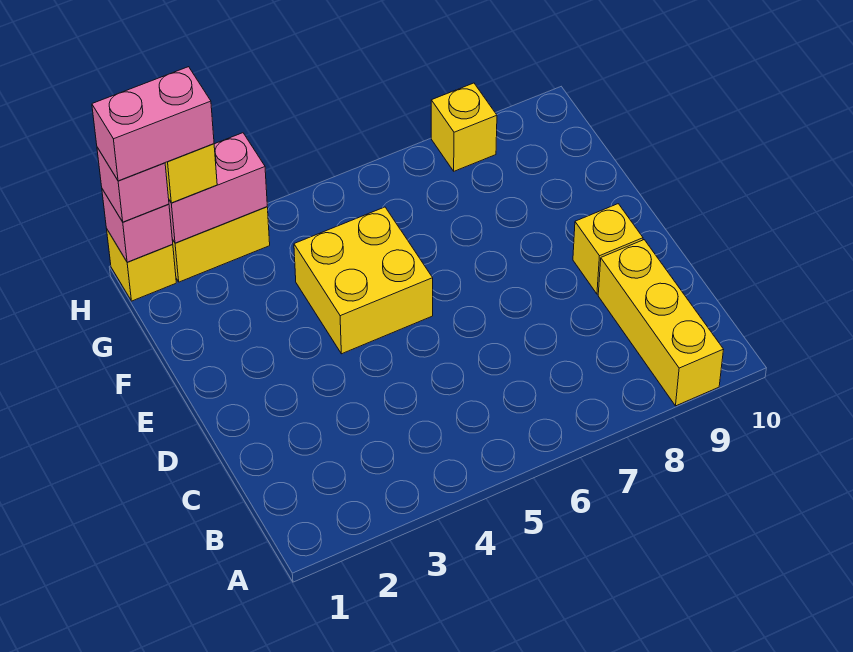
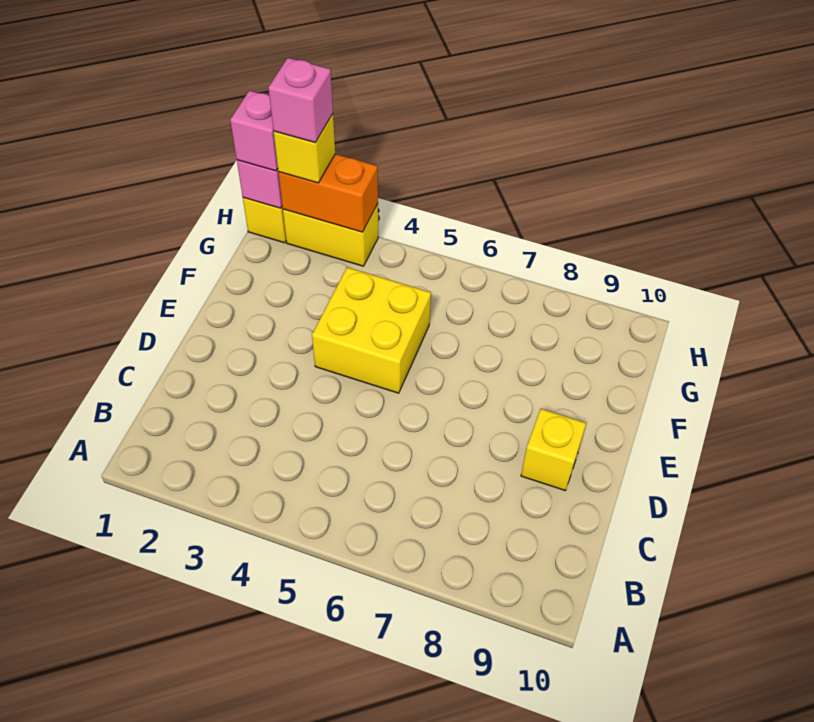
yellow brick A9:C9 level 1 -> none
pink brick H1:H2 level 4 -> pink brick H2 level 4
pink brick H2:H3 level 2 -> orange brick H2:H3 level 2
yellow brick H8 level 1 -> none

